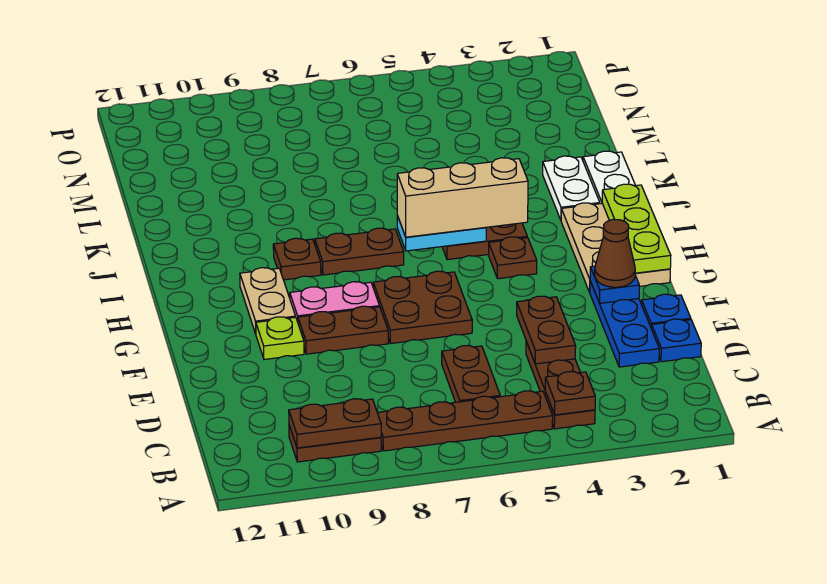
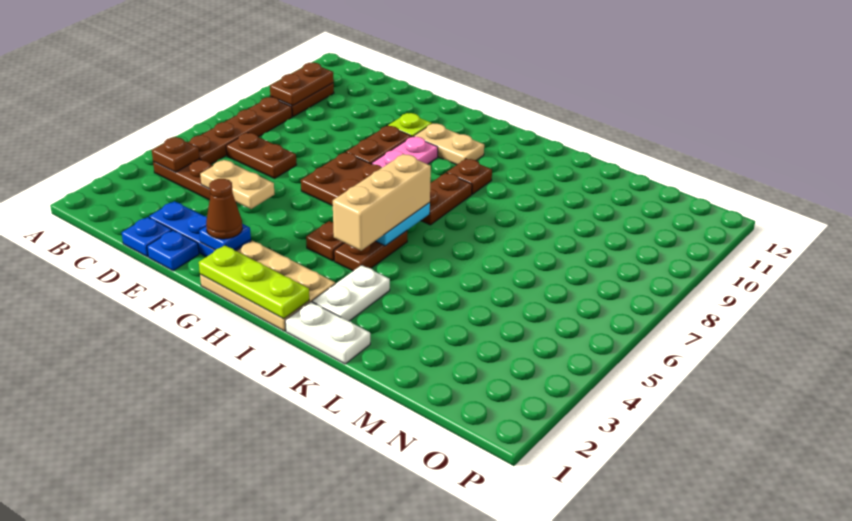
brown plate D4:E4 level 2 -> tan plate D4:E4 level 2
white plate J2:K2 level 1 -> white plate J2:J3 level 1

